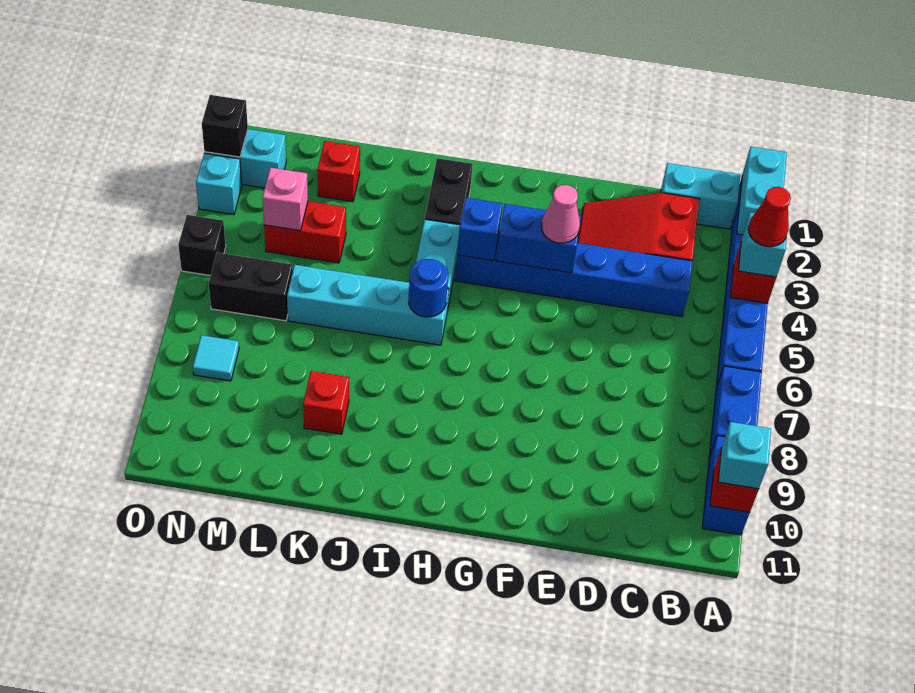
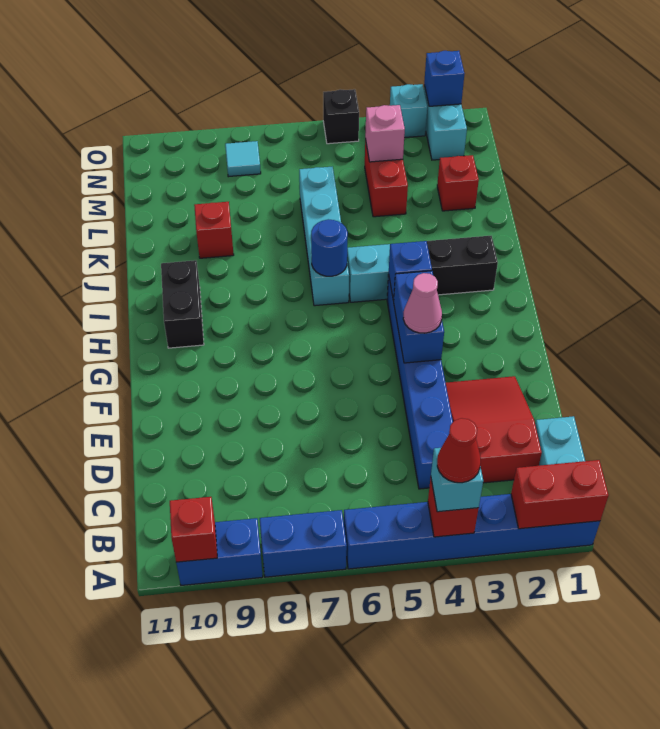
cyan brick A1:A2 level 2 -> red brick A1:A2 level 2
cyan brick A10 level 3 -> none
black brick M6:N6 level 1 -> black brick H10:I10 level 1
black brick O2 level 2 -> blue brick O2 level 2

